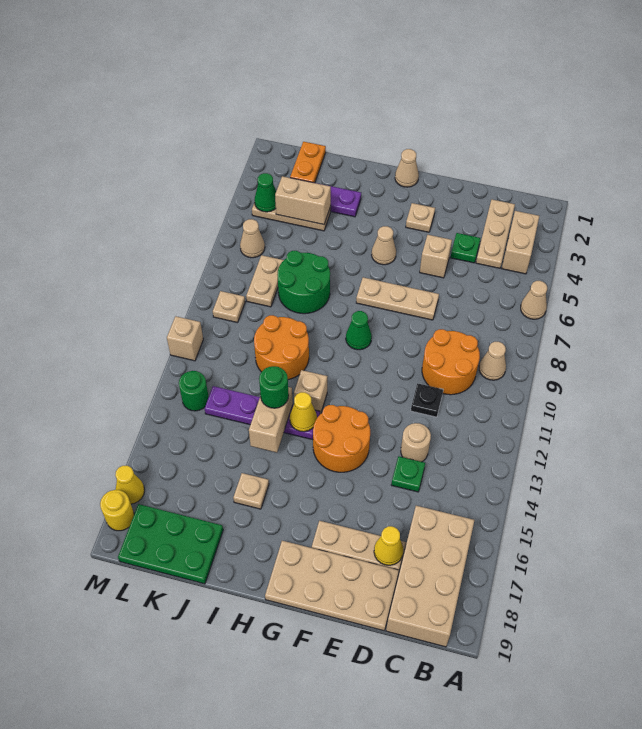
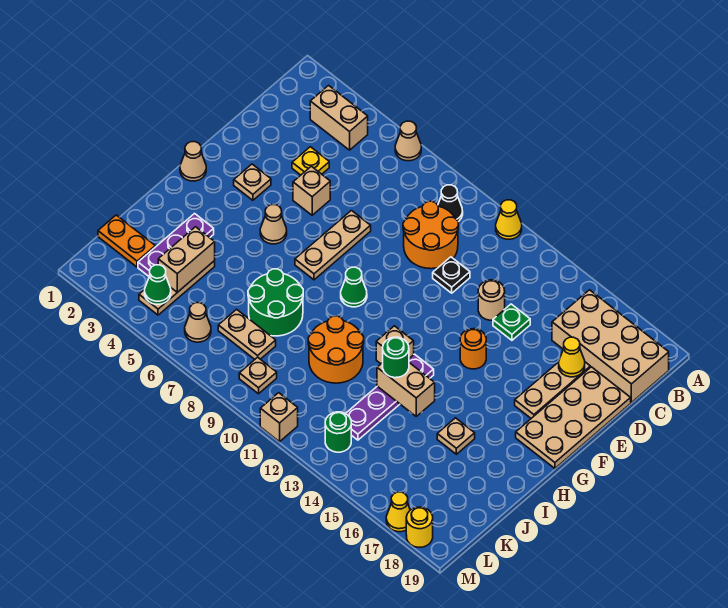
tan cone B9 level 1 -> black cone B9 level 1
tan plate C2:C4 level 1 -> none
green plate D4 level 1 -> yellow plate D4 level 1
orange round brick F13:G14 level 1 -> orange round brick F14 level 1
yellow cone H13 level 2 -> yellow cone A11 level 1
green plate J18:L19 level 1 -> none

